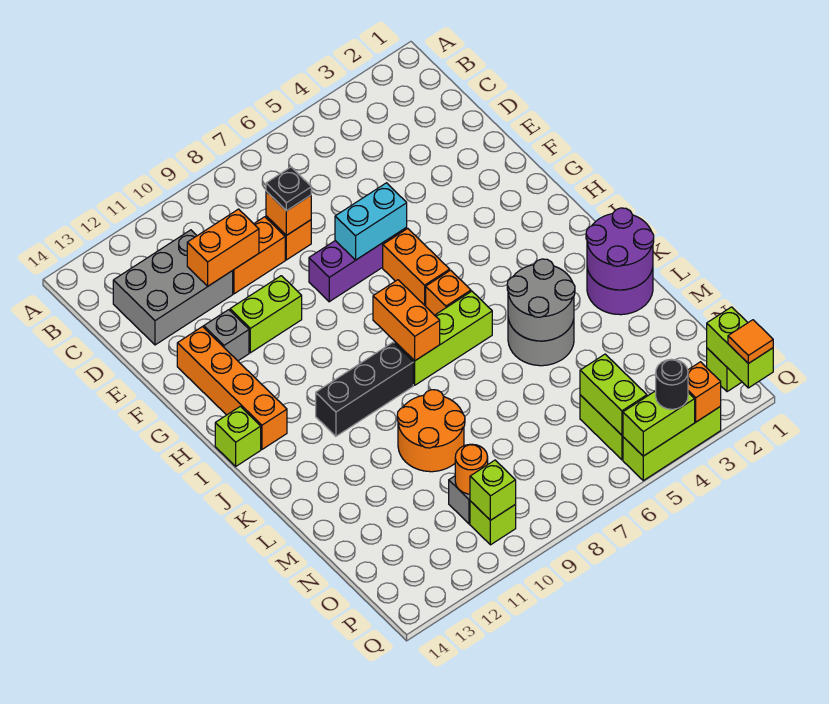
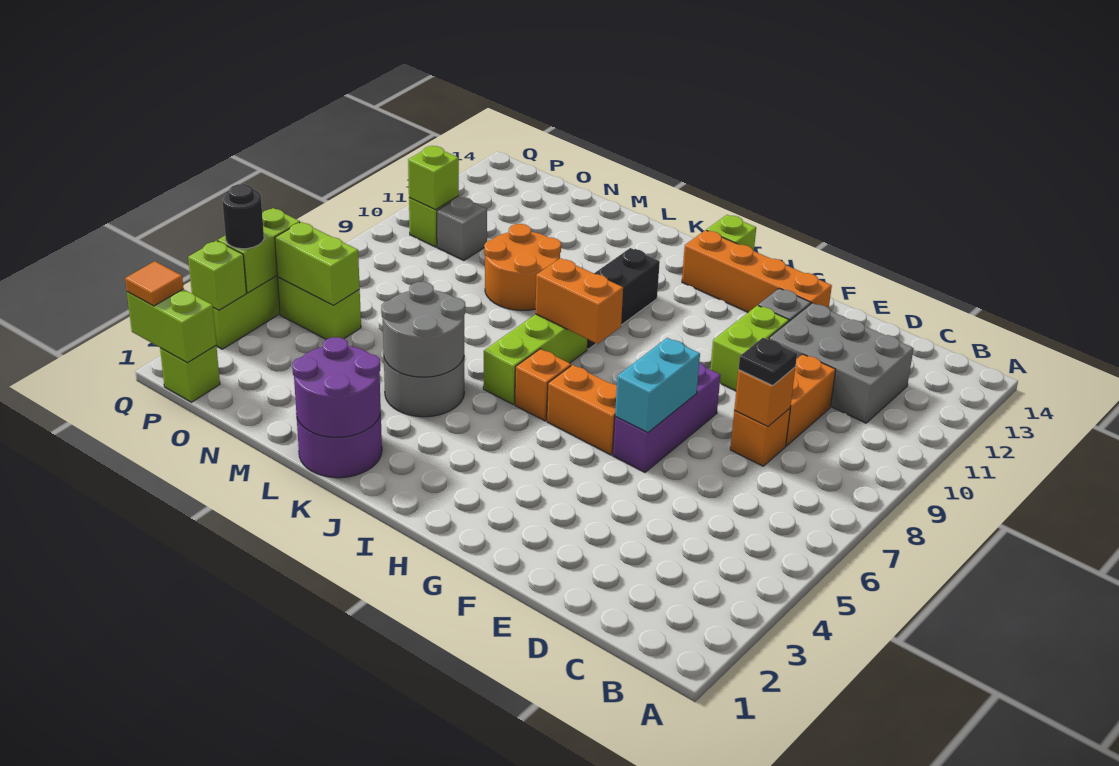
grey brick C11:D13 level 1 -> grey brick C11:E12 level 1
orange brick D10:D11 level 2 -> none
orange round brick O10 level 2 -> none
orange brick Q3 level 2 -> lime brick Q3 level 2

